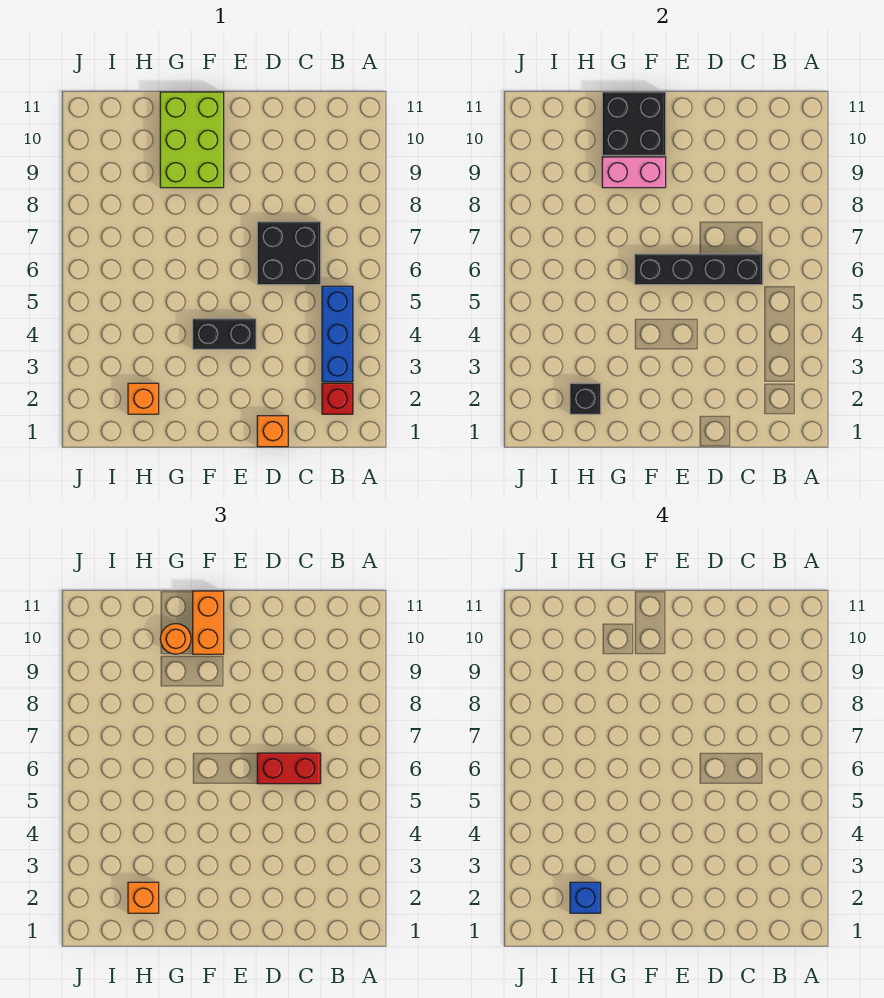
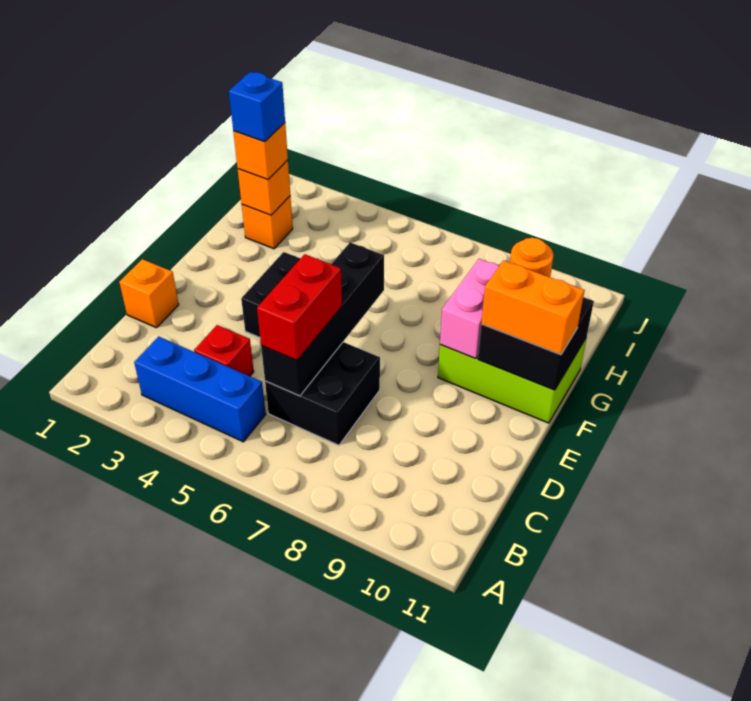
red brick B2 level 1 -> red brick C4 level 1
black brick H2 level 2 -> orange brick H2 level 2

